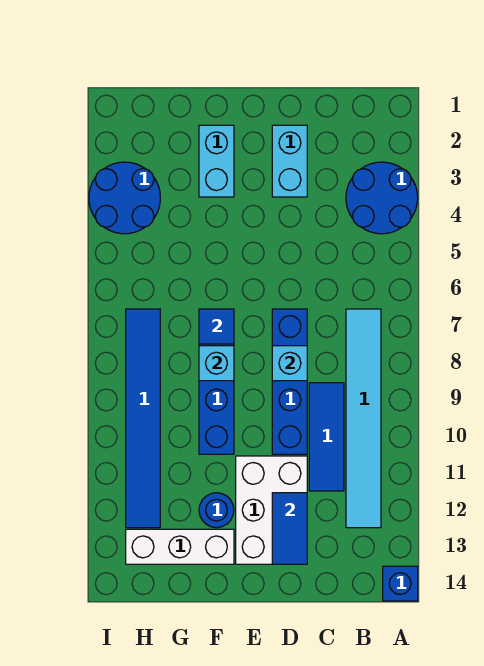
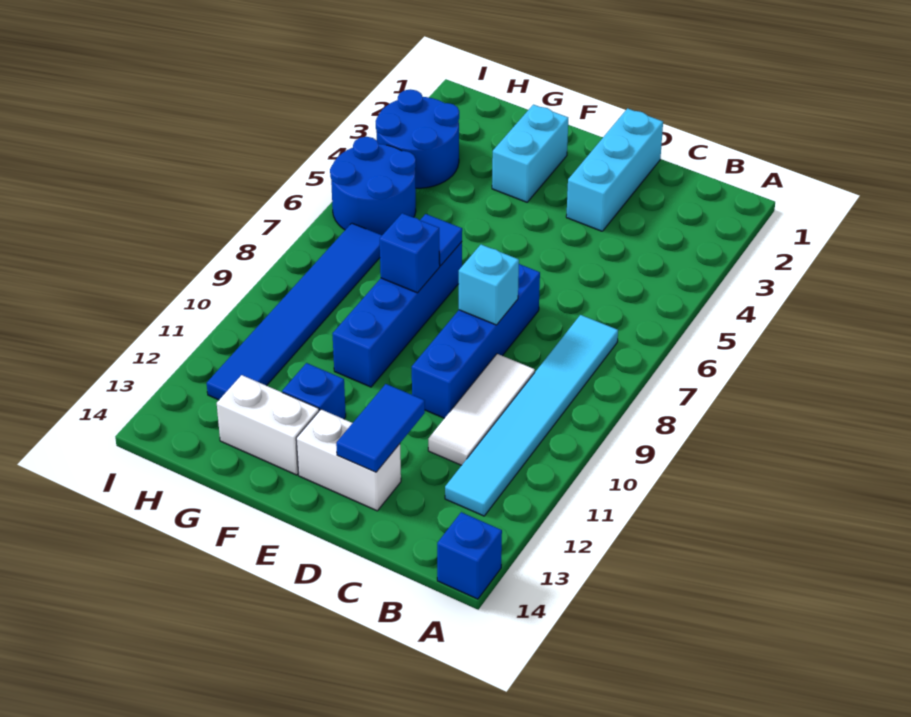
blue round brick A3:B4 level 1 -> blue round brick H5:I6 level 1
blue tile C9:C11 level 1 -> white tile C9:C11 level 1
cyan brick D2:D3 level 1 -> cyan brick D1:D3 level 1
white brick D11:E13 level 1 -> white brick D13:E13 level 1
cyan brick F8 level 2 -> blue brick F8 level 2
blue round brick F12 level 1 -> blue brick F12 level 1
white brick F13:H13 level 1 -> white brick F13:G13 level 1

